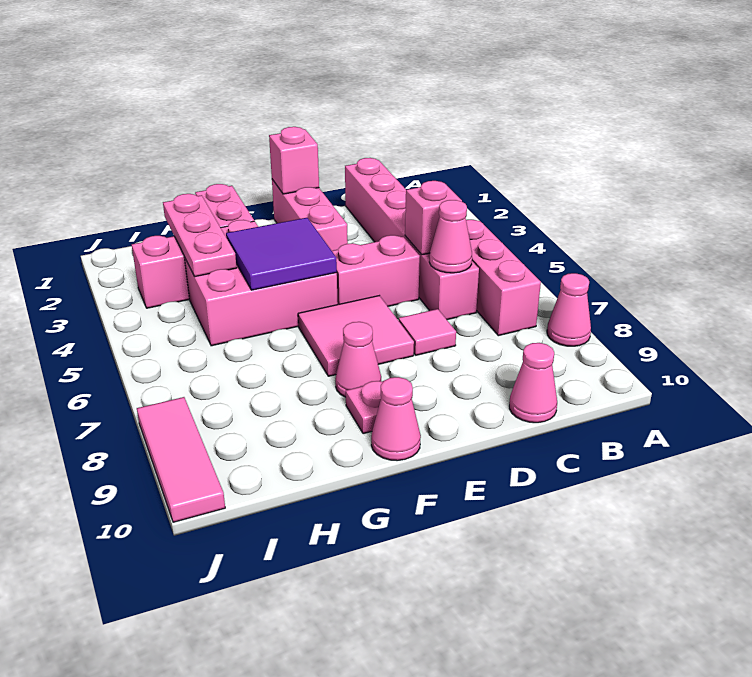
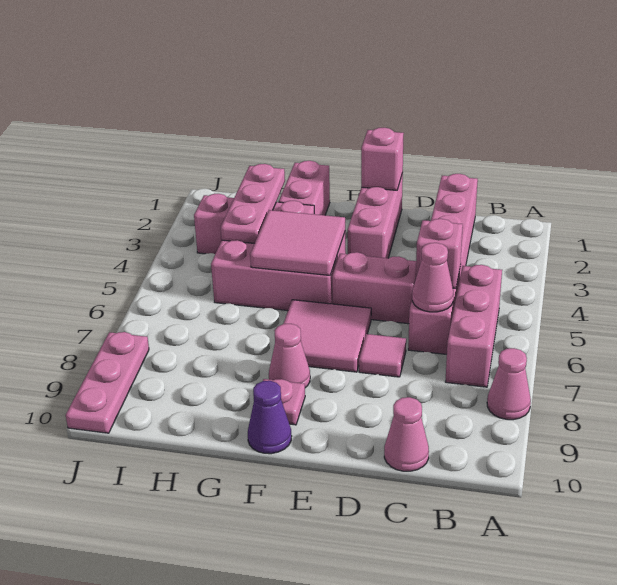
purple tile F4:G5 level 2 -> pink tile F4:G5 level 2
pink cone F10 level 1 -> purple cone F10 level 1
pink tile J8:J10 level 1 -> pink plate J8:J10 level 1

